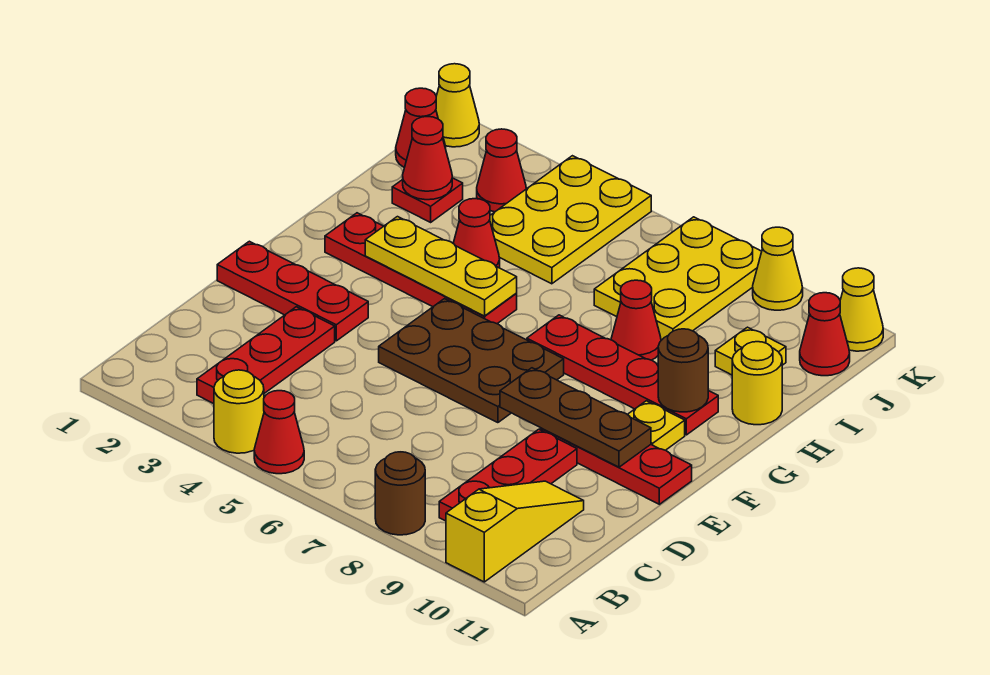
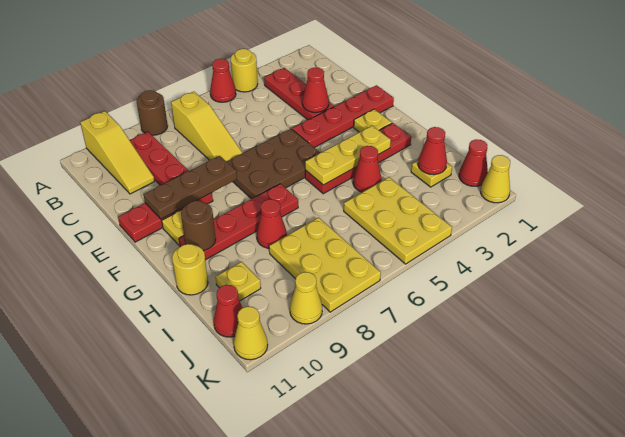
none -> yellow slope B7:D7 level 1 top B
red plate E1:E3 level 1 -> red plate E1:E4 level 1
none -> yellow plate F2 level 1
red plate I2 level 1 -> yellow plate I2 level 1
red cone J3 level 1 -> red cone D3 level 2

